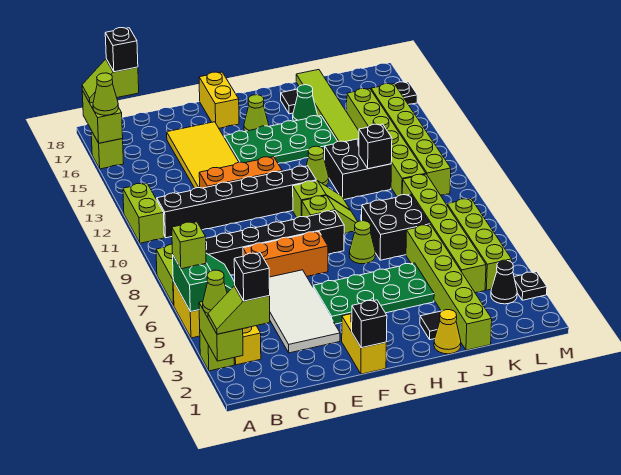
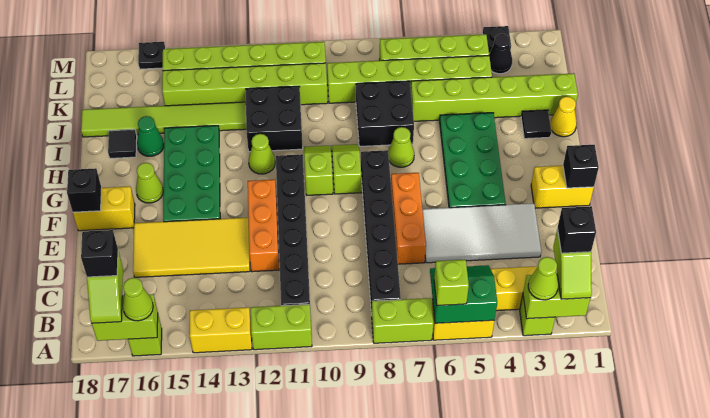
none -> yellow brick A13:A14 level 1
black brick J11 level 2 -> black brick F18 level 2

